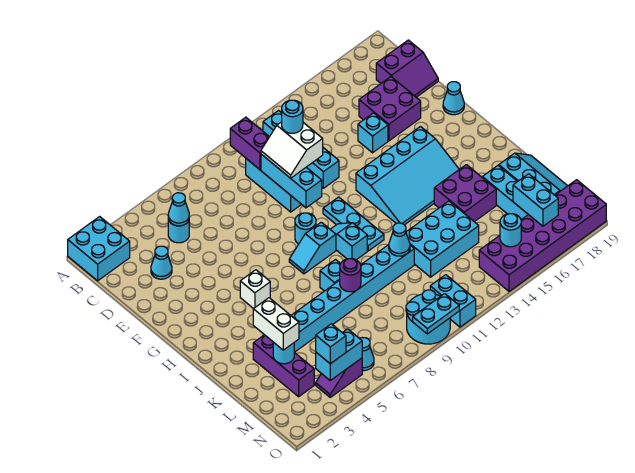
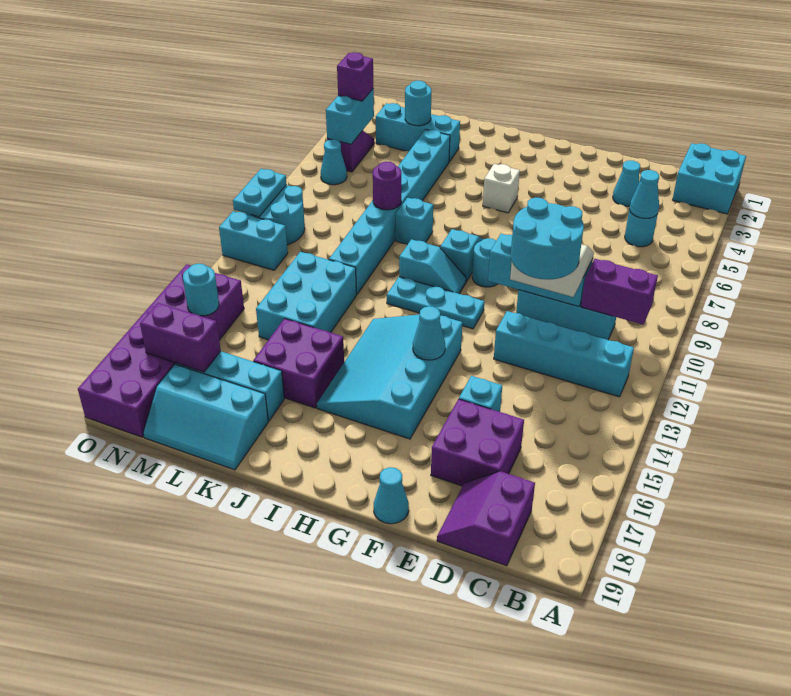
cyan round brick D11 level 4 -> cyan round brick D11:E12 level 4
purple brick K3:M3 level 1 -> cyan brick K3:M3 level 1
white brick K3:L3 level 3 -> none
cyan cone K11 level 2 -> cyan cone G14 level 2
cyan brick M17:N17 level 2 -> purple brick M17:N17 level 2
cyan brick N4 level 3 -> purple brick N4 level 3

